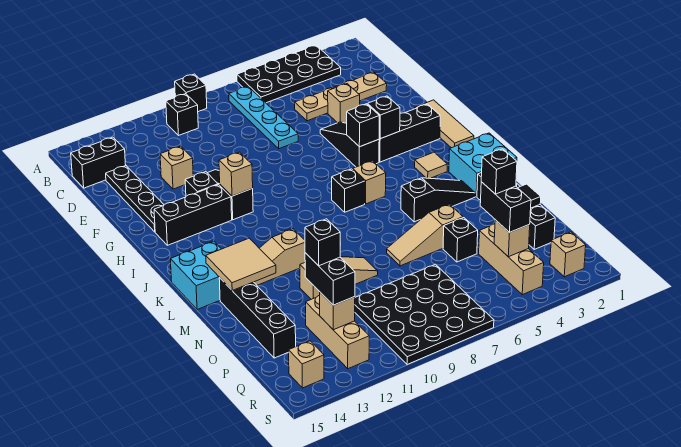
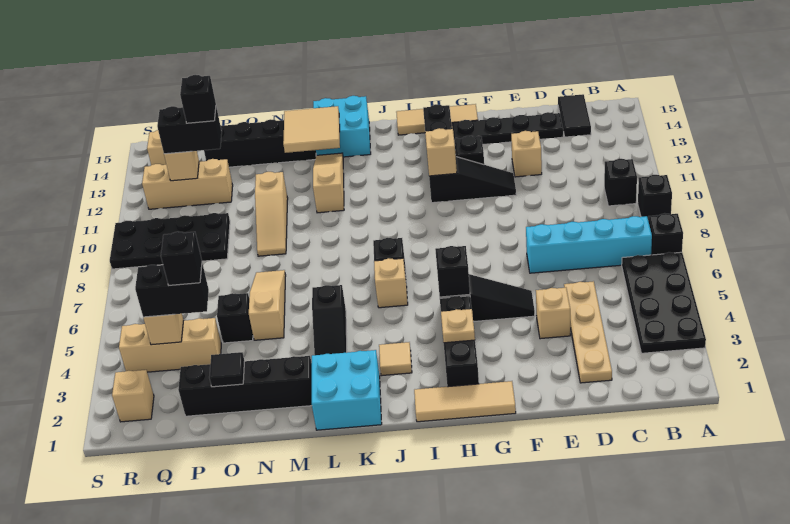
cyan plate B7:E7 level 1 -> cyan brick B7:E7 level 1
black brick C14:C15 level 1 -> black tile C14:C15 level 1
none -> tan tile G15:I15 level 1
none -> tan plate H3 level 2
black brick H4 level 2 -> black brick A7 level 1
black plate P7:S10 level 1 -> black plate P9:S10 level 1

